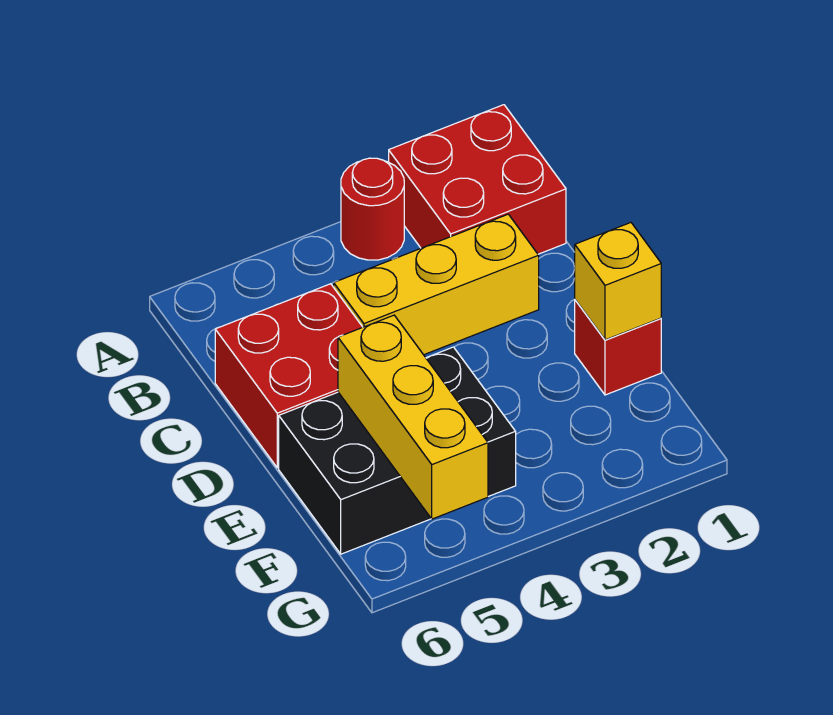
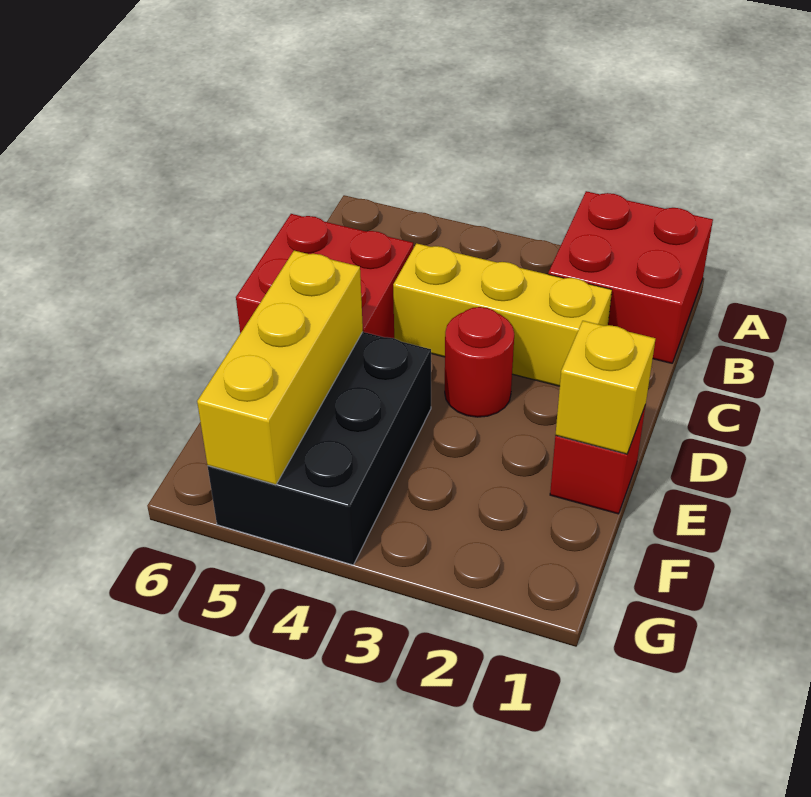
red round brick A3 level 1 -> red round brick D3 level 1
black brick E4:F6 level 1 -> black brick E4:G5 level 1

